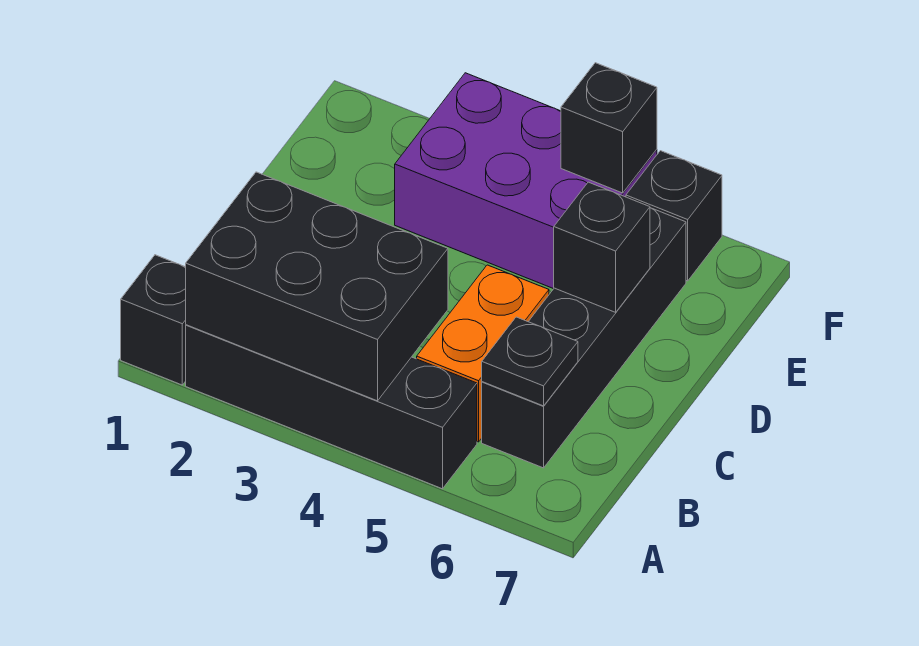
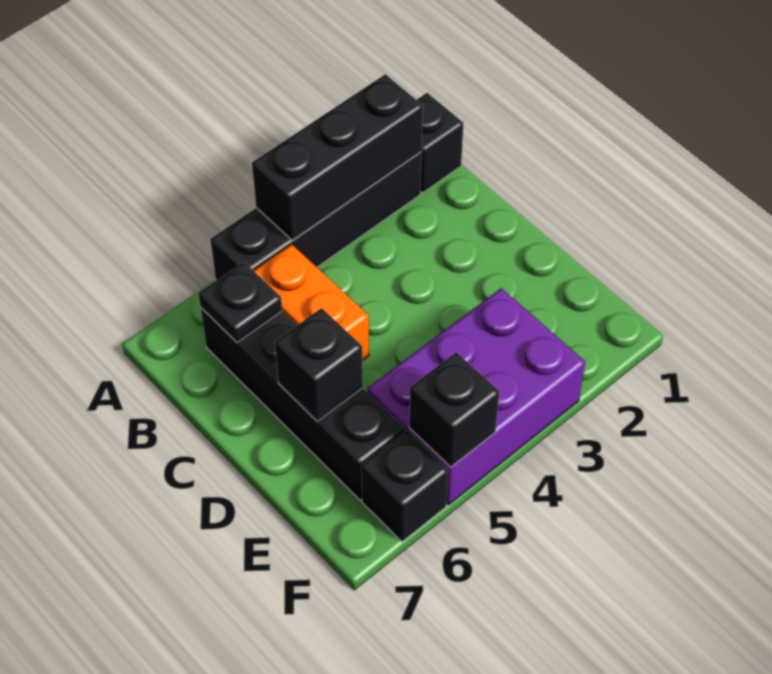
black brick A2:B4 level 2 -> black brick A2:A4 level 2

